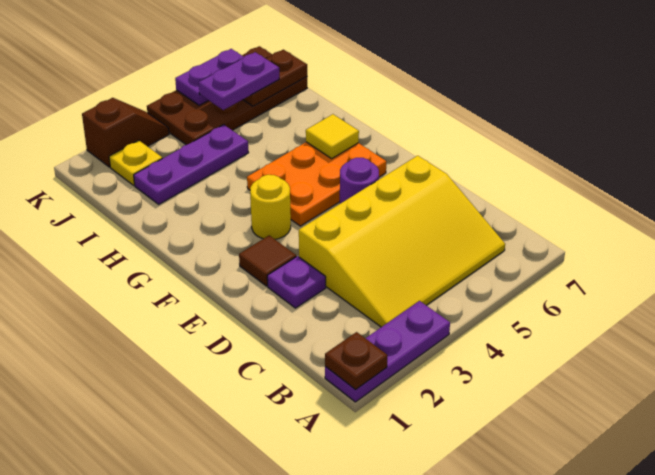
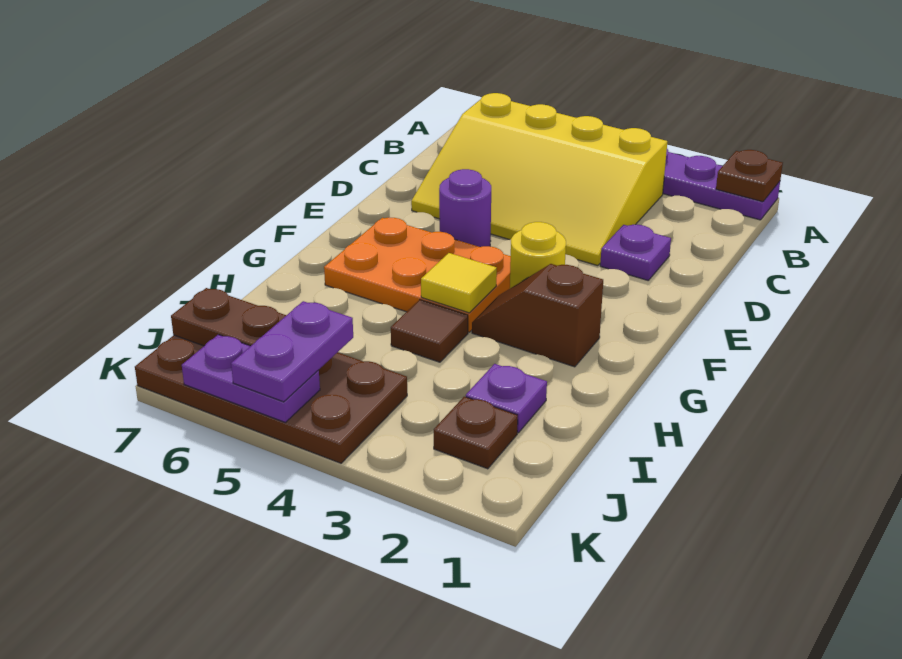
yellow slope B3:D6 level 1 top D -> yellow slope B3:D6 level 1 top B
brown tile E2 level 1 -> brown tile H4 level 1
yellow tile G6 level 2 -> yellow tile G4 level 2
purple plate I2:I4 level 1 -> purple plate I2 level 1
yellow plate J2 level 1 -> brown plate J2 level 1
purple plate J5:J6 level 3 -> purple plate J5:K5 level 3
brown slope K2:K3 level 1 top 2 -> brown slope G2:G3 level 1 top 2

